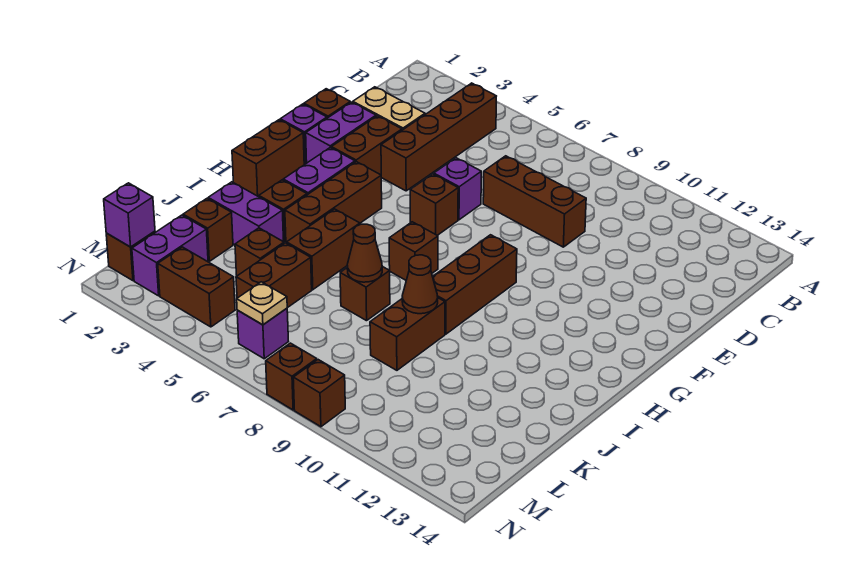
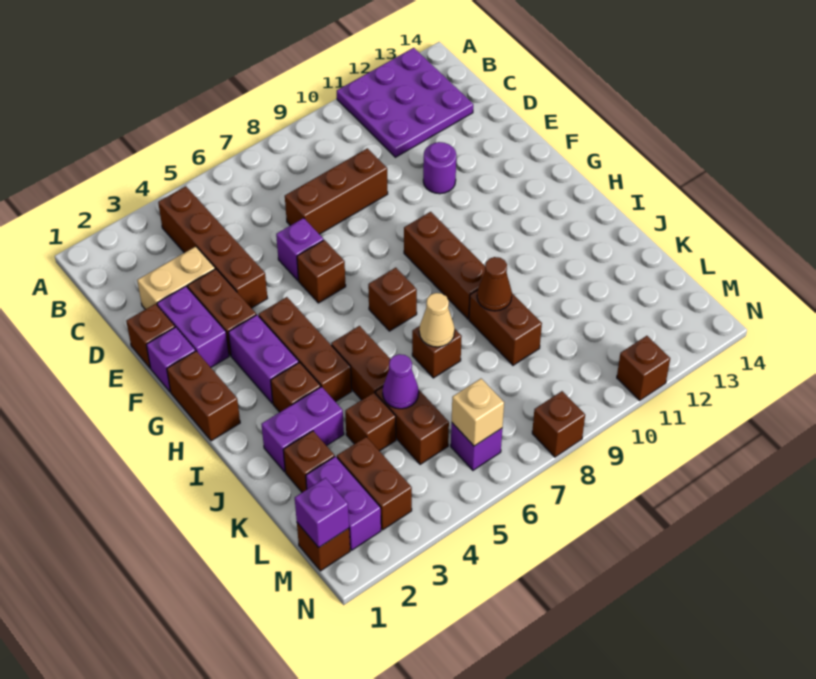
none -> purple plate A11:C13 level 1
none -> purple round brick E11 level 1
brown cone J7 level 2 -> tan cone J7 level 2
none -> purple cone K5 level 2
brown brick M3:M4 level 1 -> brown brick L3:M3 level 1
tan plate M6 level 2 -> tan brick M6 level 2
brown brick N9 level 1 -> brown brick N11 level 1

